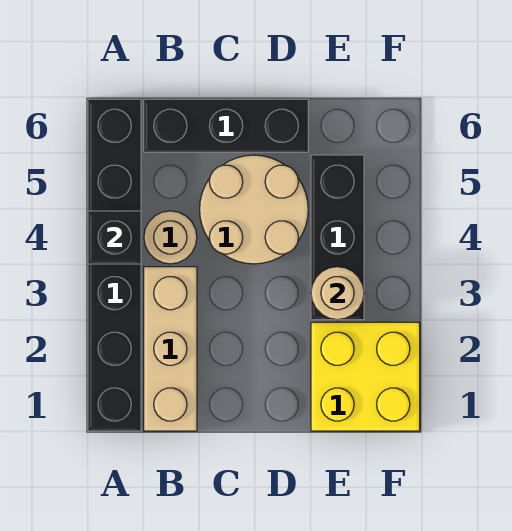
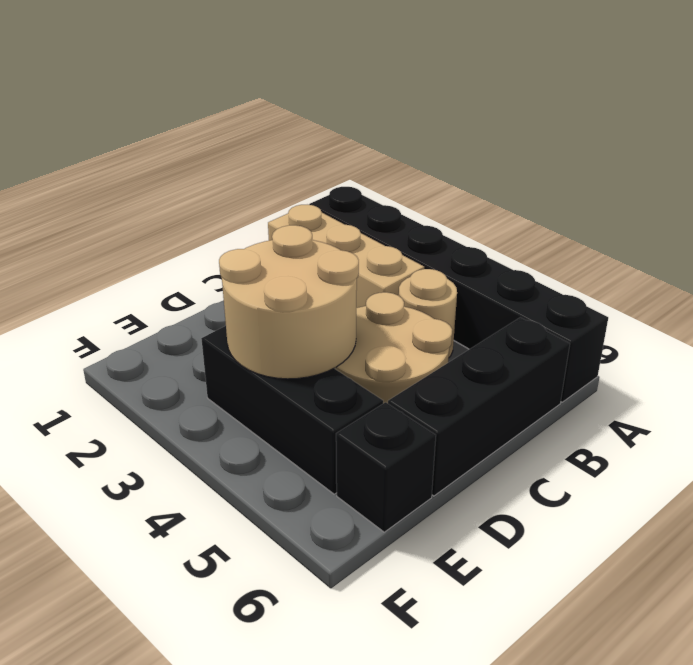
black brick A4 level 2 -> black brick E6 level 1
yellow brick E1:F2 level 1 -> none
tan round brick E3 level 2 -> tan round brick D3:E4 level 2

